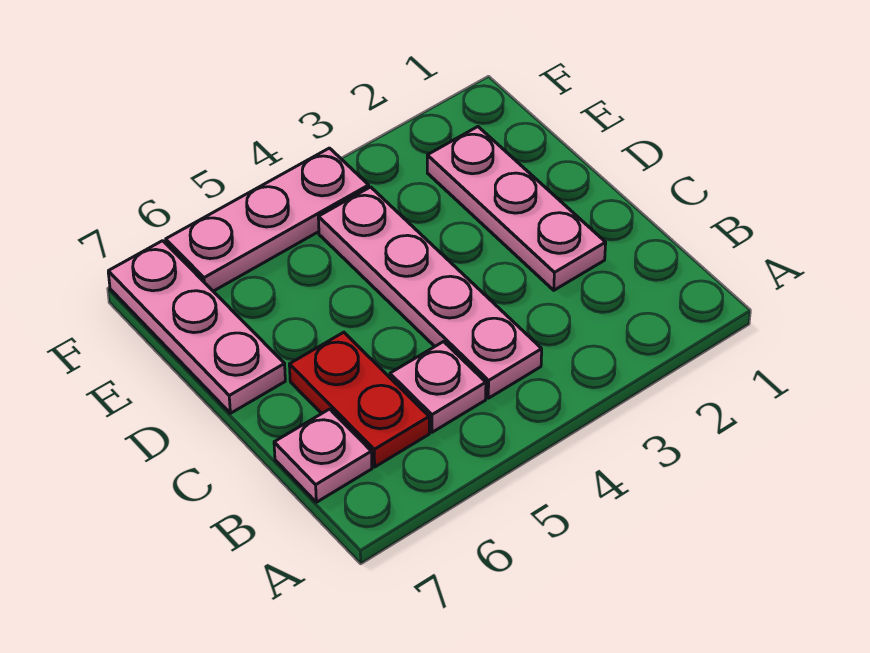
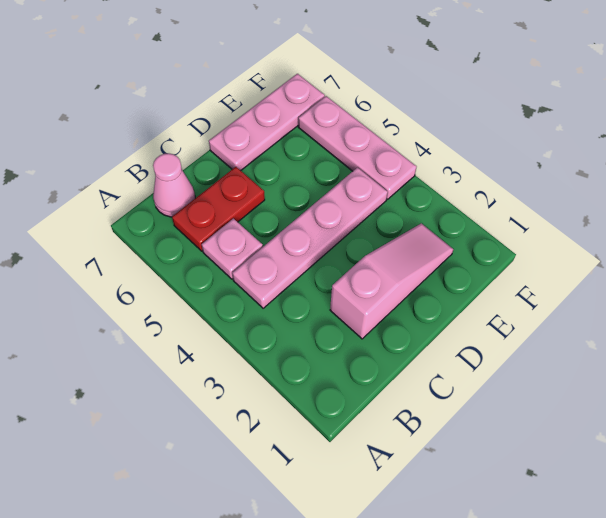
pink plate B7 level 1 -> pink cone B7 level 1
pink plate C2:E2 level 1 -> pink slope C2:E2 level 1 top C

